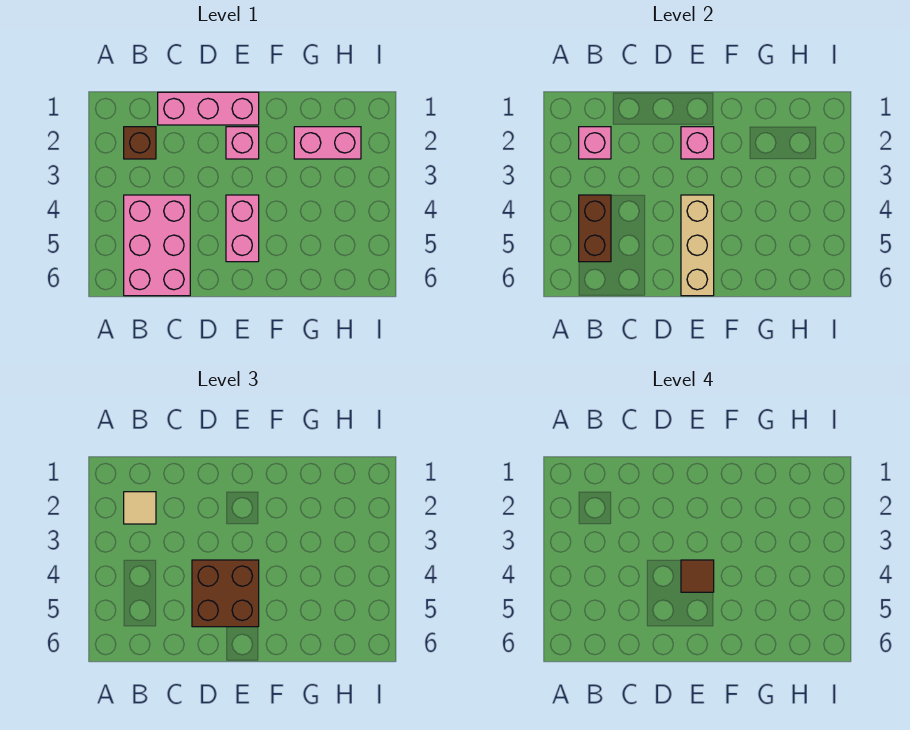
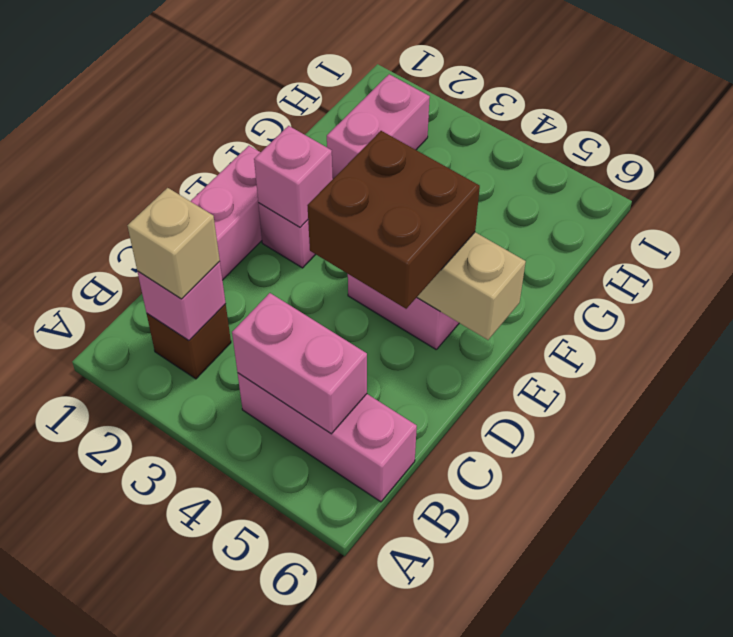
tan tile B2 level 3 -> tan brick B2 level 3
pink brick B4:C6 level 1 -> pink brick B4:B6 level 1
brown brick B4:B5 level 2 -> pink brick B4:B5 level 2
brown tile E4 level 4 -> none

